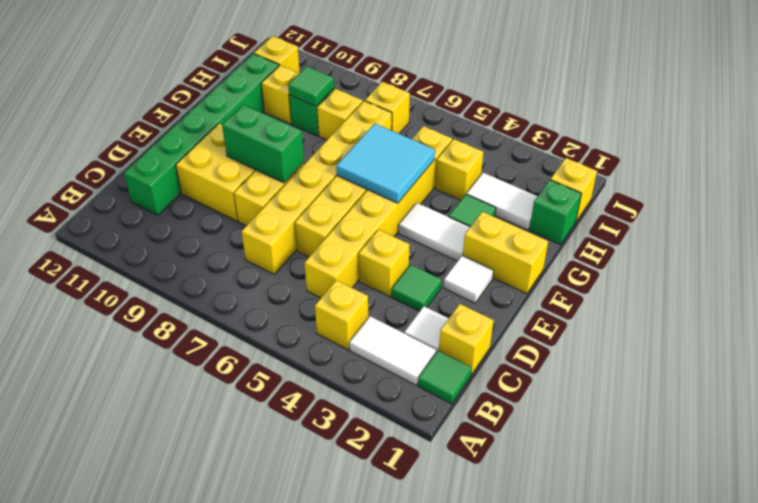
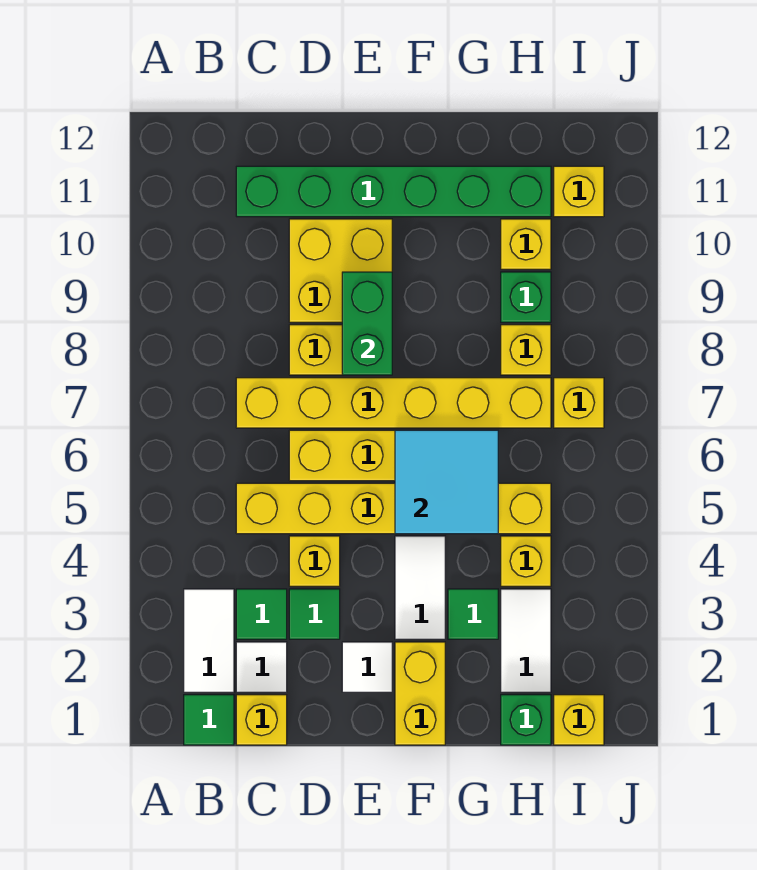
yellow brick B4 level 1 -> none
green tile H9 level 2 -> green tile C3 level 1

